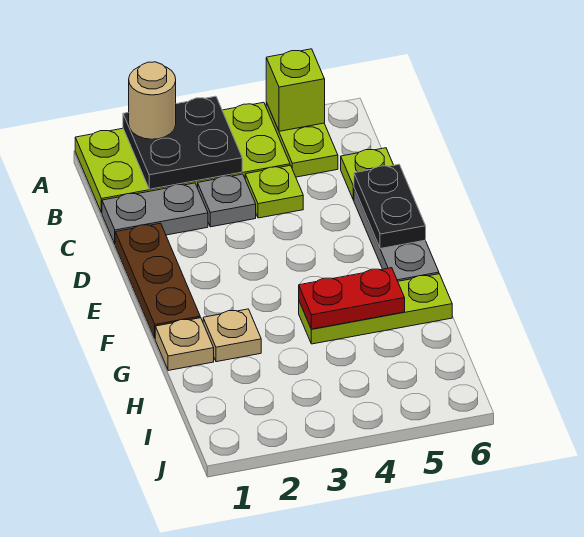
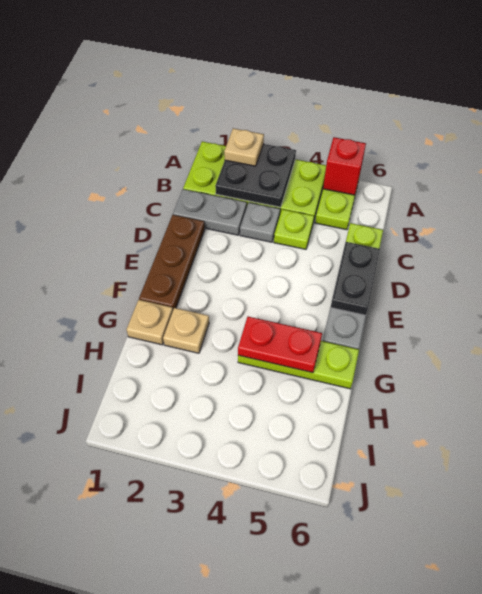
tan round brick A2 level 3 -> tan plate A2 level 3
lime brick A5 level 2 -> red brick A5 level 2

